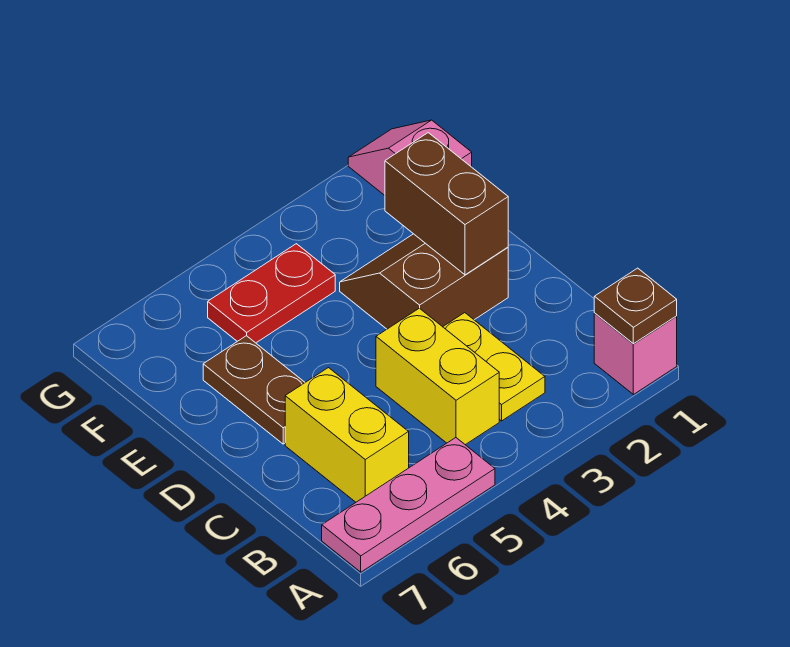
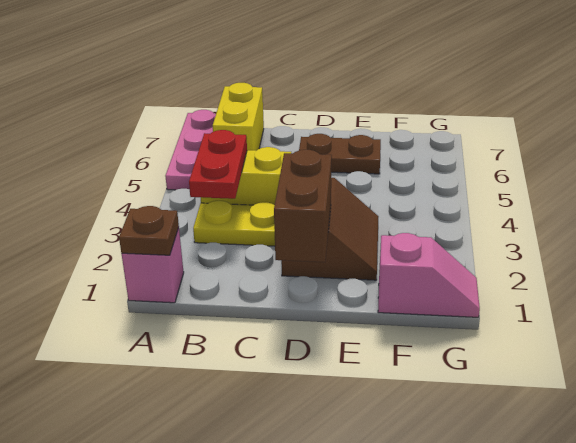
yellow brick B6:C6 level 1 -> yellow brick B6:B7 level 1
brown brick D2:E2 level 2 -> brown brick D1:D2 level 2
red plate F4:F5 level 1 -> red plate B3:B4 level 2

